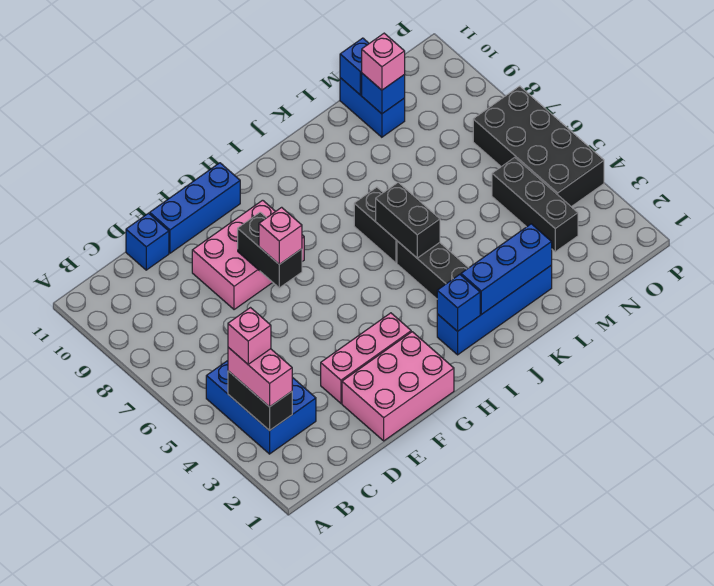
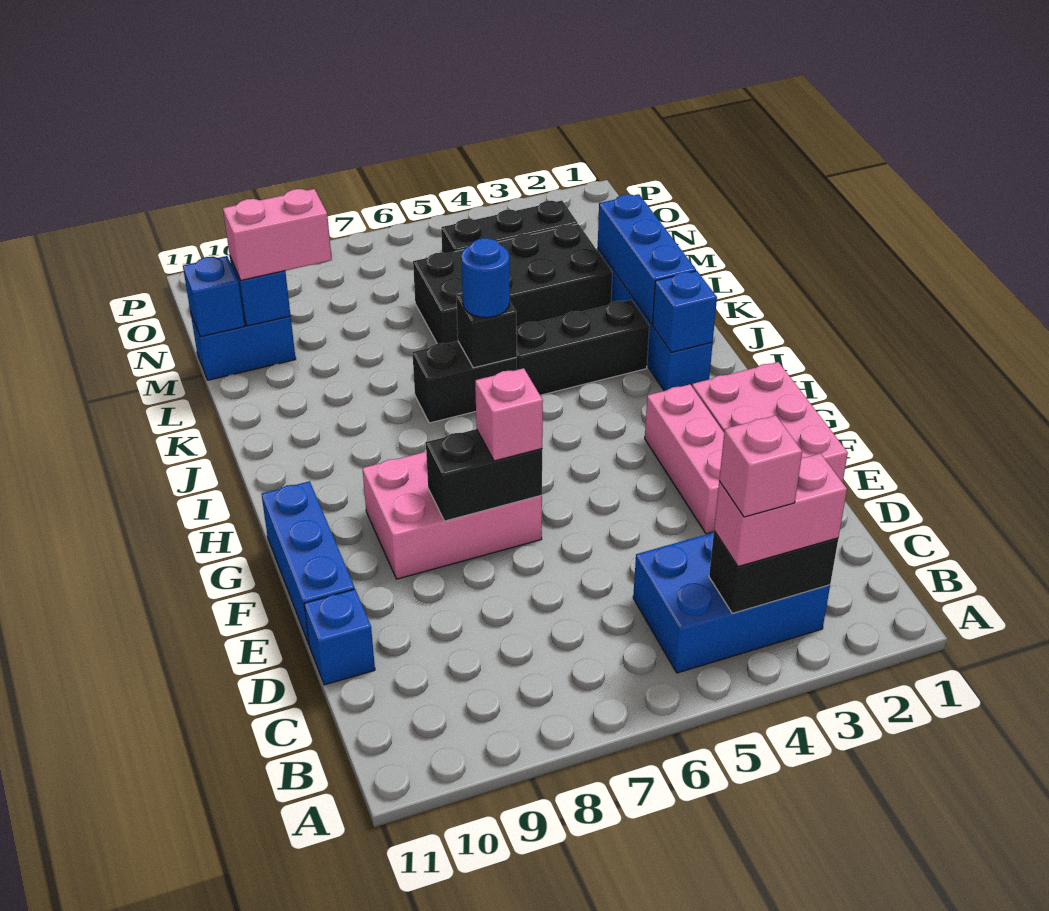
pink brick E8:G9 level 1 -> pink brick F7:G9 level 1
black brick J5:J6 level 2 -> black brick J6 level 2
none -> blue round brick J6 level 3
pink brick M10 level 3 -> pink brick M9:M10 level 3
black brick O4:P7 level 1 -> black brick L3:M6 level 1

